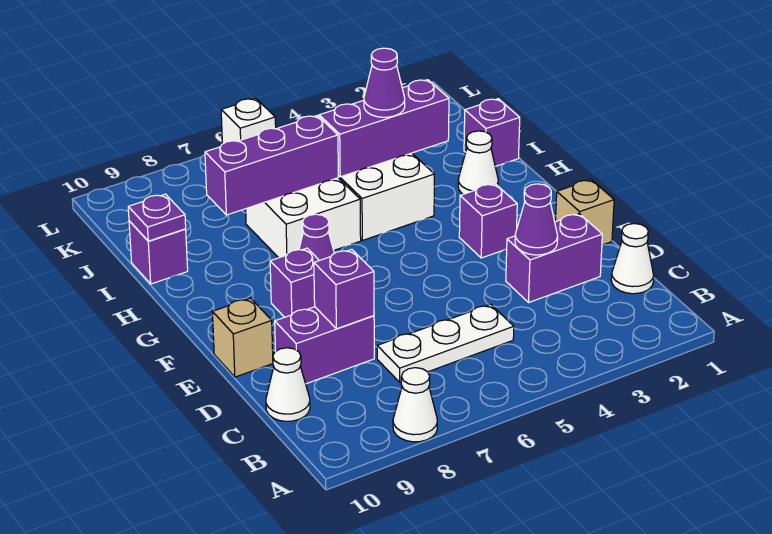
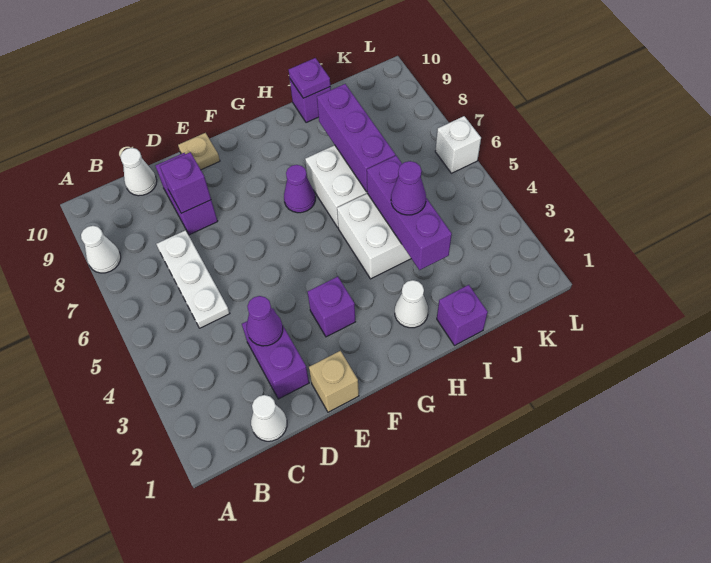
tan brick E10 level 1 -> tan plate E10 level 1
purple brick F8 level 1 -> none

